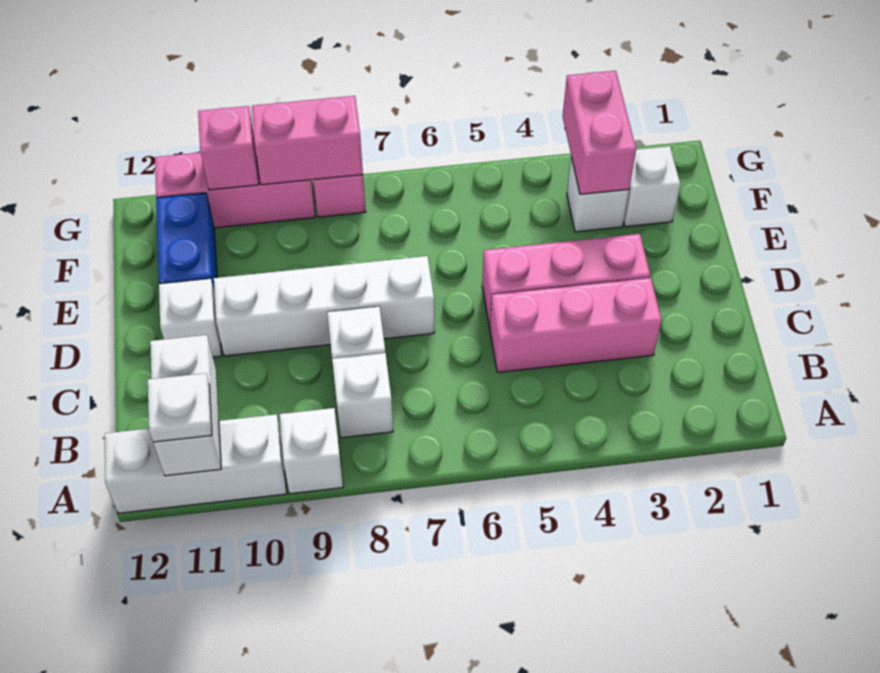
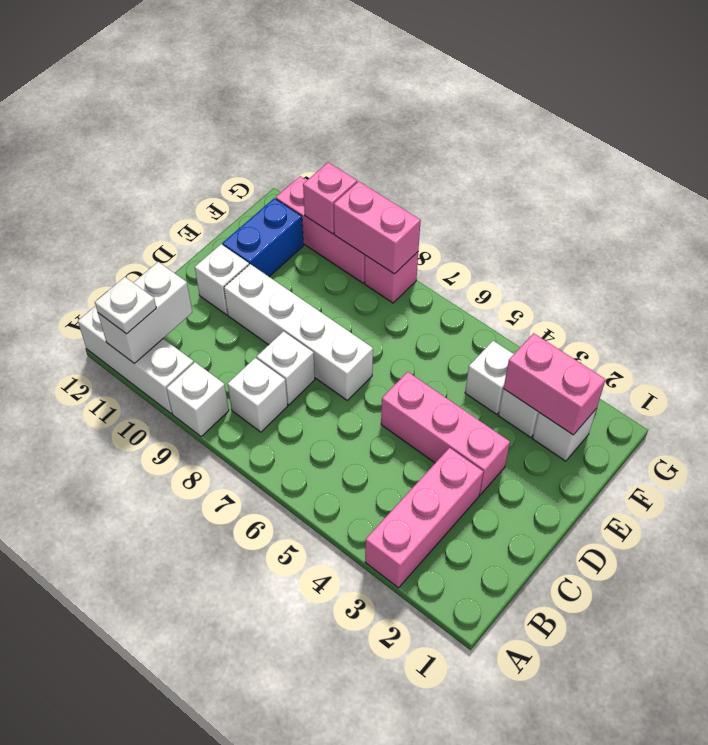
pink brick C3:C5 level 1 -> pink brick A3:C3 level 1
pink brick F3:G3 level 2 -> pink brick F2:F3 level 2
none -> white brick F4 level 1

